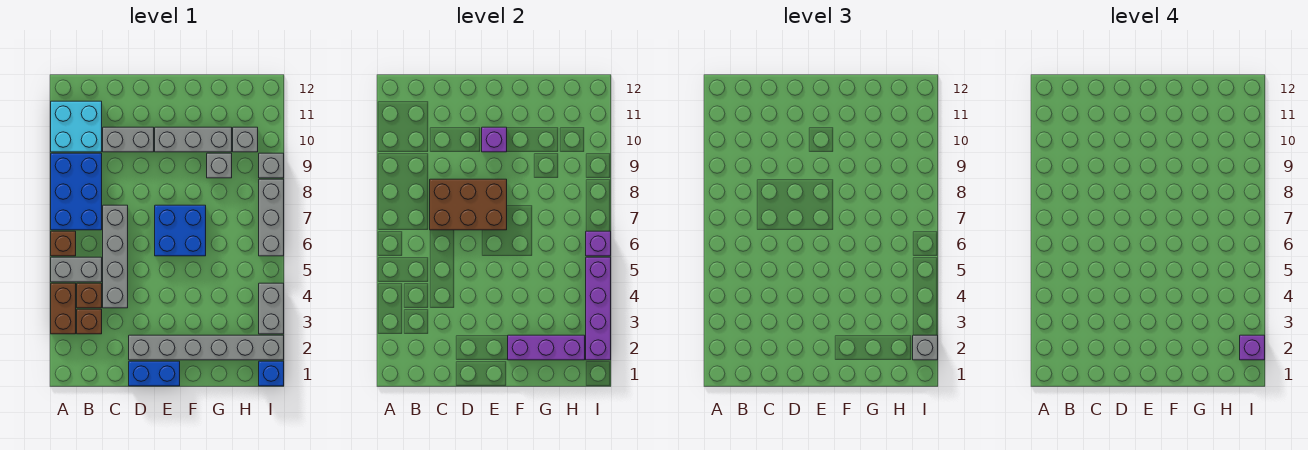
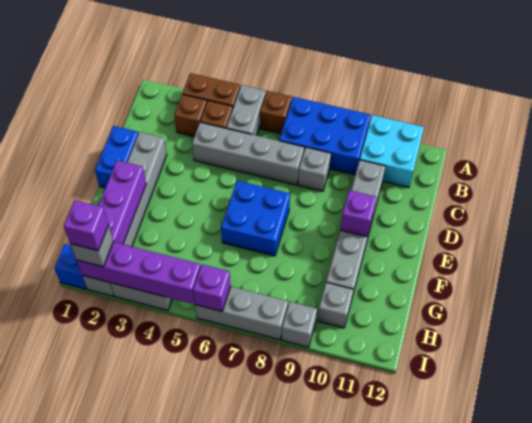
brown brick C7:E8 level 2 -> none
grey brick G9 level 1 -> grey brick C8 level 1

